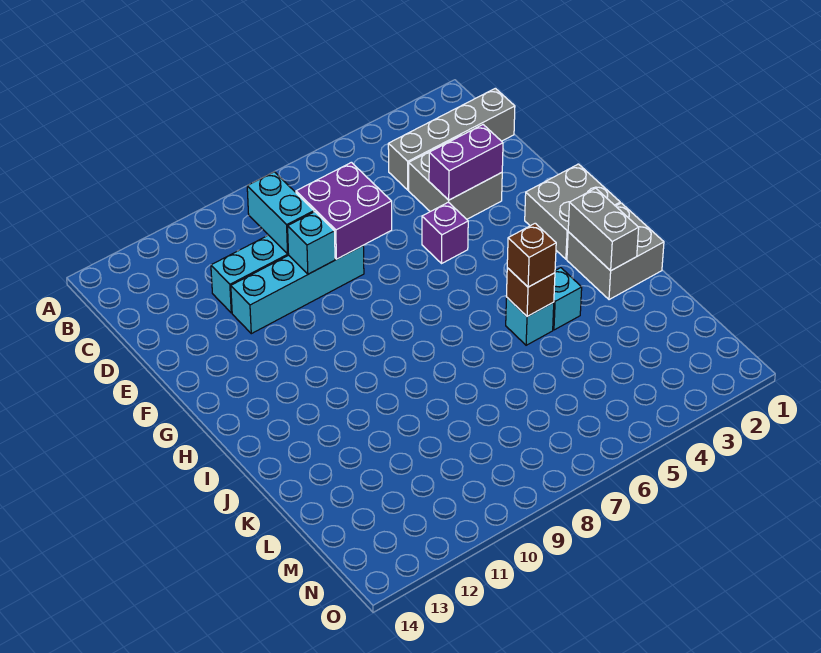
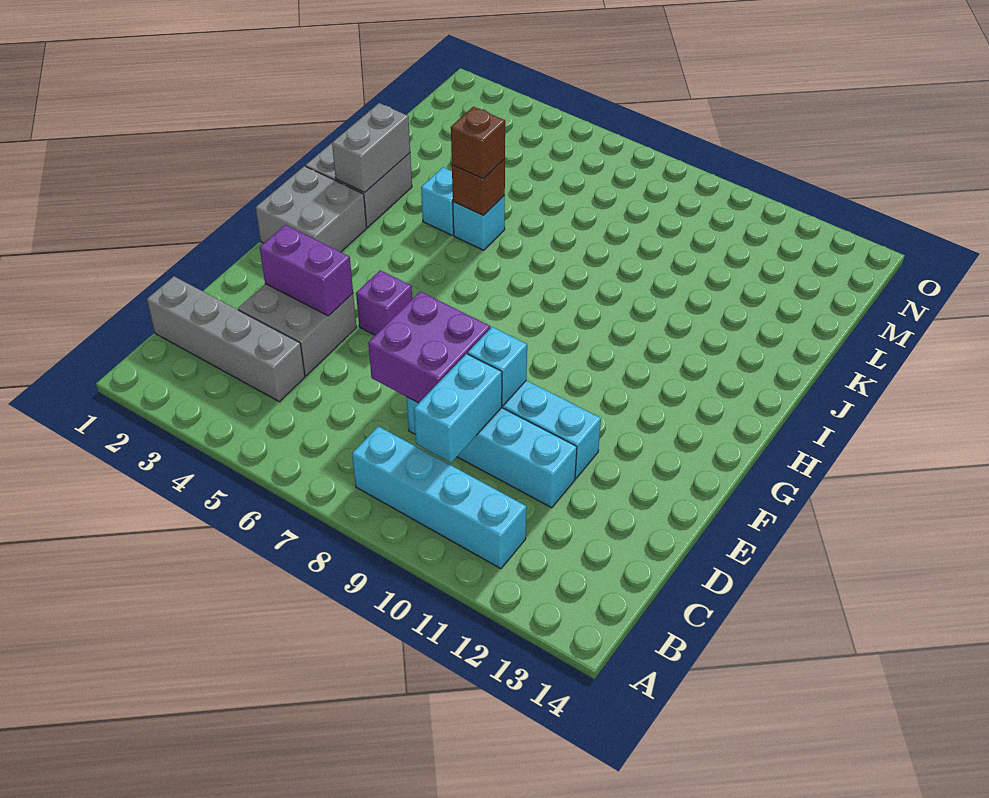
none -> cyan brick B8:B11 level 1

